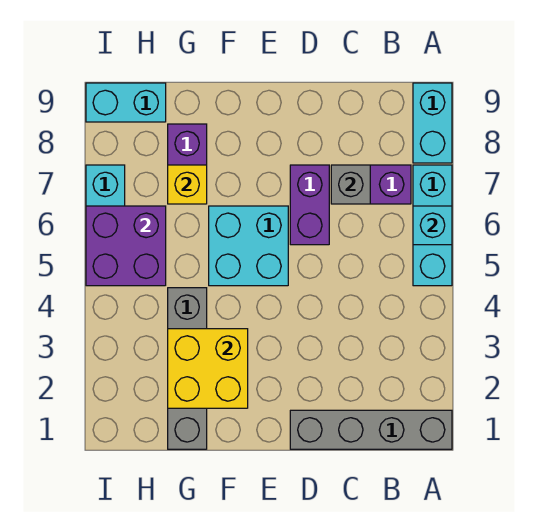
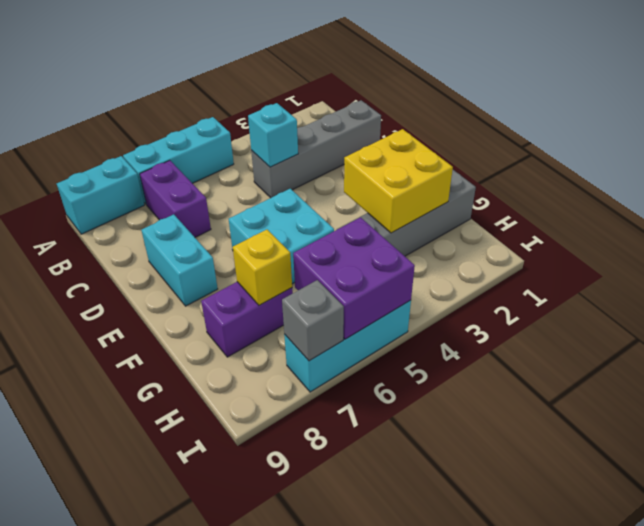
grey brick A1:D1 level 1 -> grey brick C1:C4 level 1
cyan brick A6 level 2 -> cyan brick C4 level 2
grey brick C7 level 2 -> grey brick I7 level 2
purple brick D6:D7 level 1 -> none
cyan brick H9:I9 level 1 -> cyan brick D8:E8 level 1

